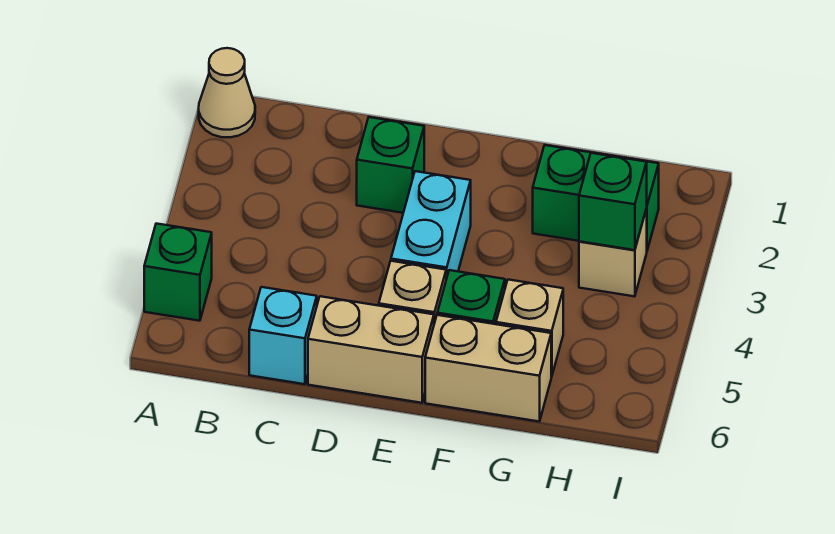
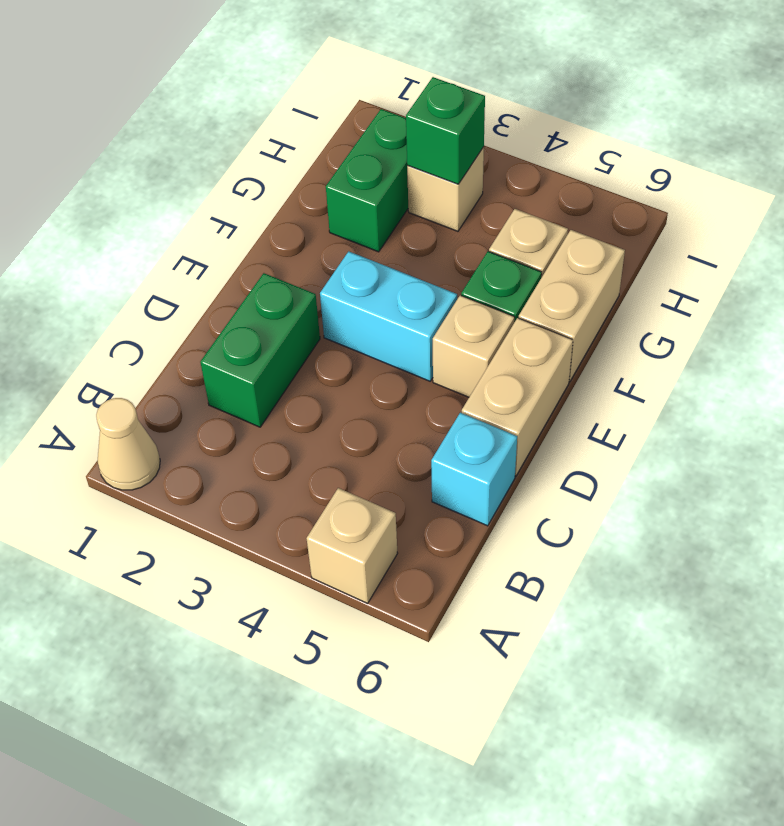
green brick A5 level 1 -> tan brick A5 level 1
green brick D2 level 1 -> green brick C2:D2 level 1

